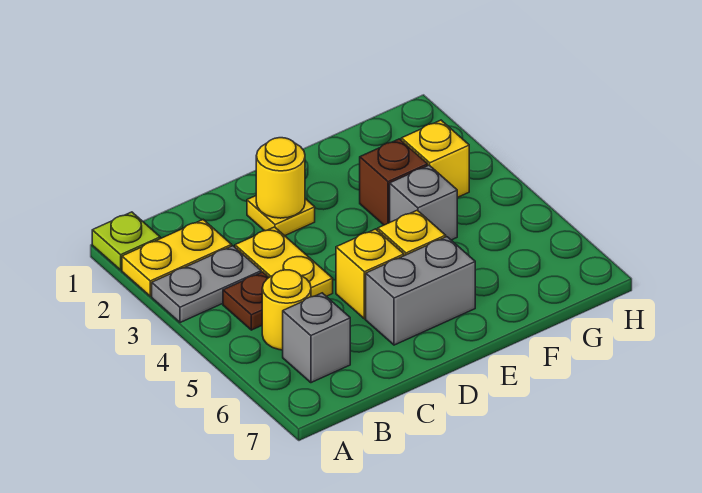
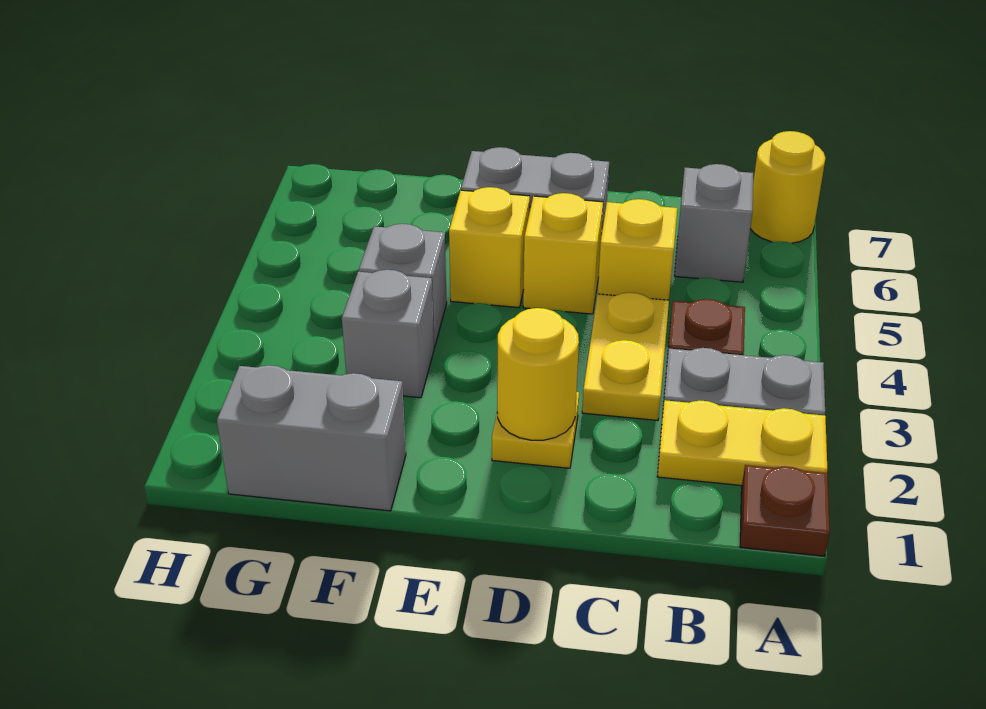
lime plate A1 level 1 -> brown plate A1 level 1
yellow round brick B5 level 1 -> yellow round brick A7 level 1
none -> grey brick F1:G1 level 1
brown brick F3 level 1 -> grey brick F3 level 1
yellow brick G3 level 1 -> yellow brick C5 level 1

